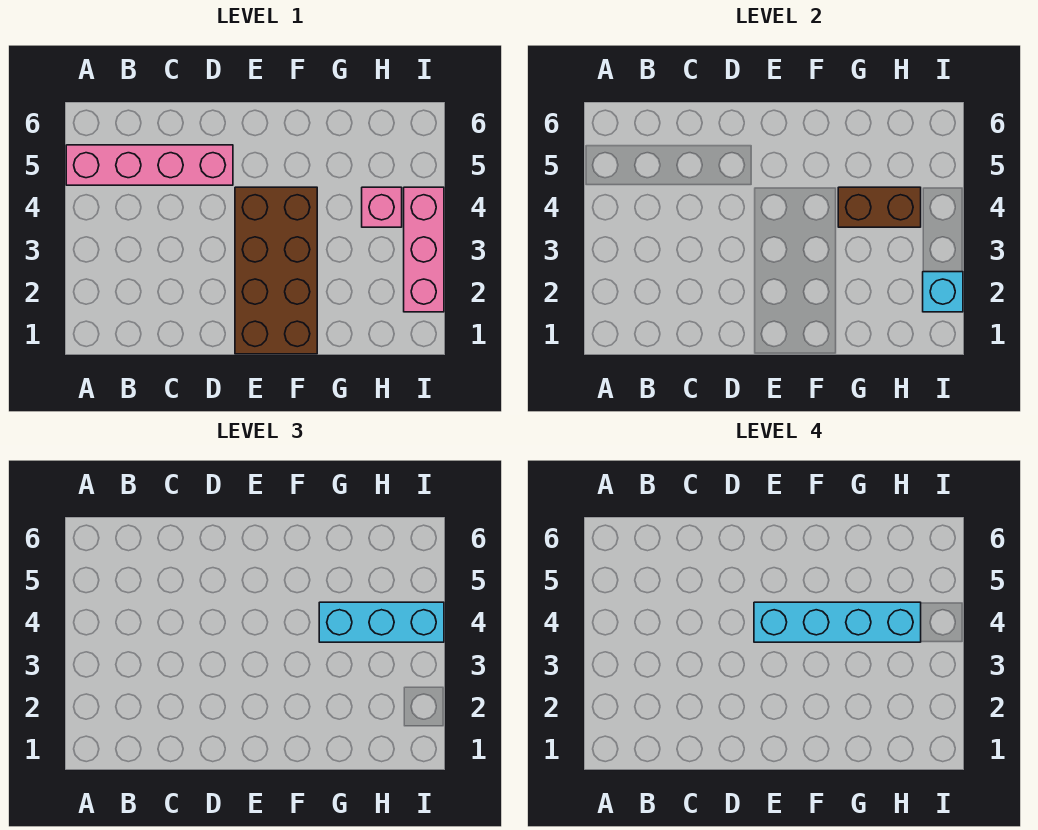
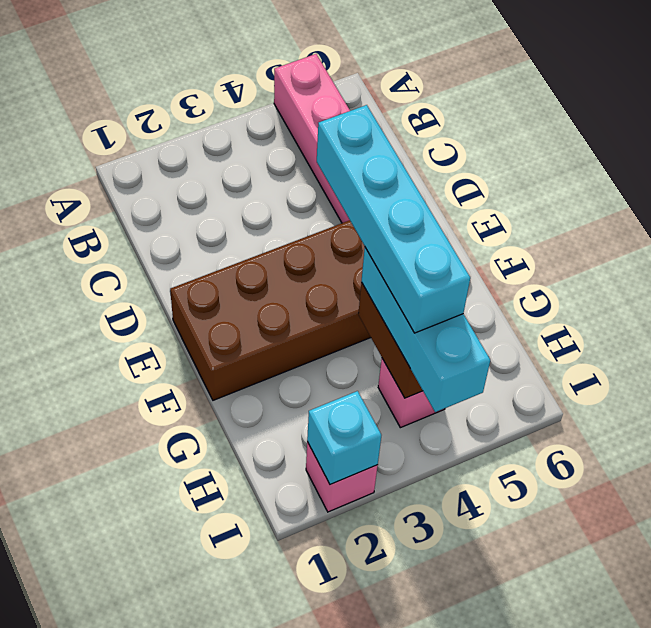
pink brick I2:I4 level 1 -> pink brick I2 level 1

